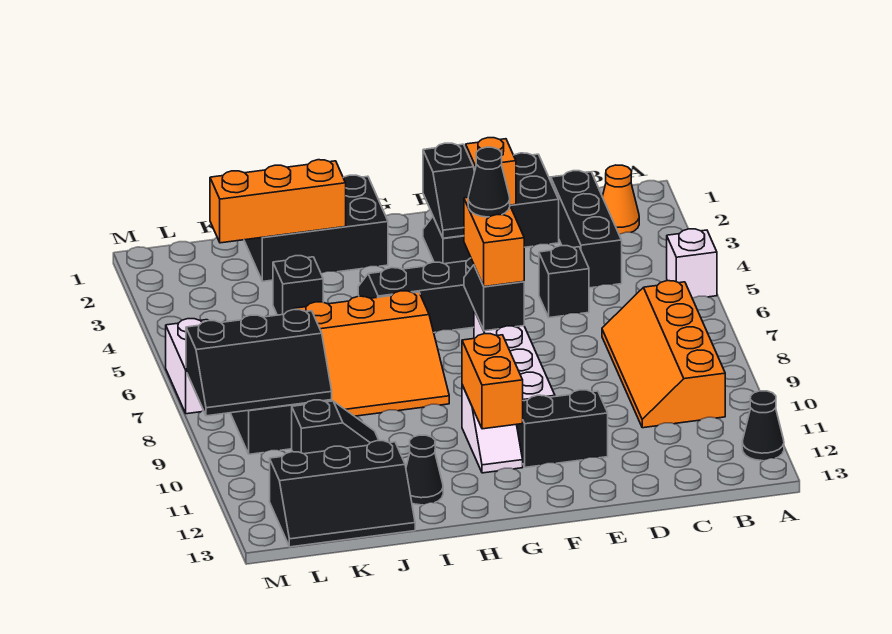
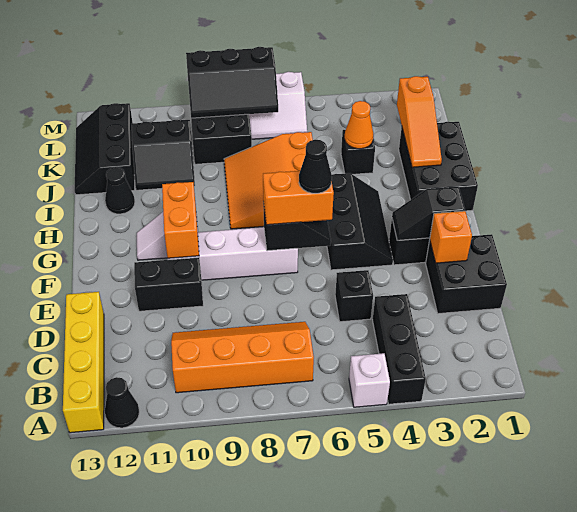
none -> yellow brick A13:D13 level 1
orange cone B2 level 1 -> orange cone J4 level 2
black brick C2:C4 level 1 -> black brick A4:C4 level 1
black brick E11:F11 level 1 -> black brick E10:E11 level 1
orange brick G10:G11 level 2 -> orange brick F10:G10 level 2
orange brick I2:K2 level 2 -> orange slope I2:K2 level 2 top K
black slope J10:K10 level 1 top K -> black slope J10:K11 level 1 top K
black slope K8:M9 level 2 top 8 -> black slope L7:M9 level 2 top M

